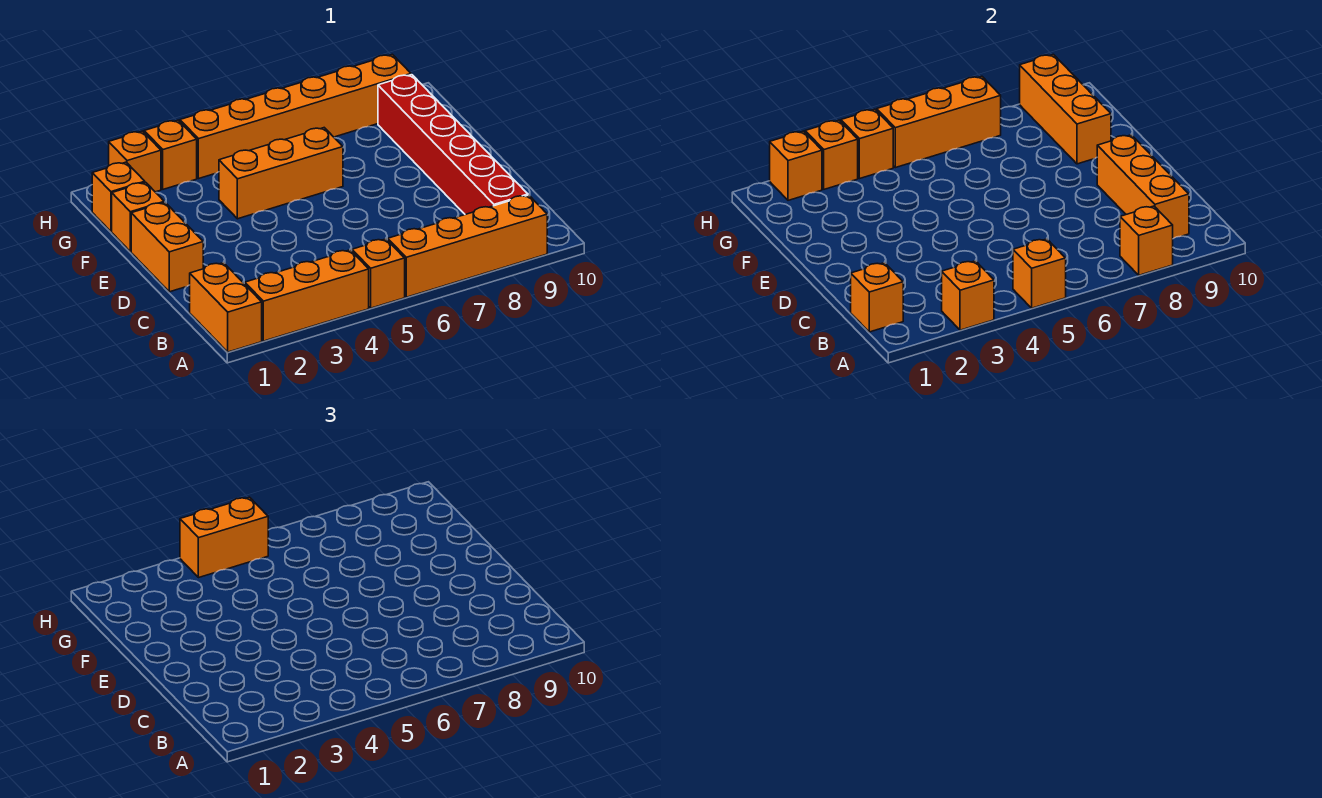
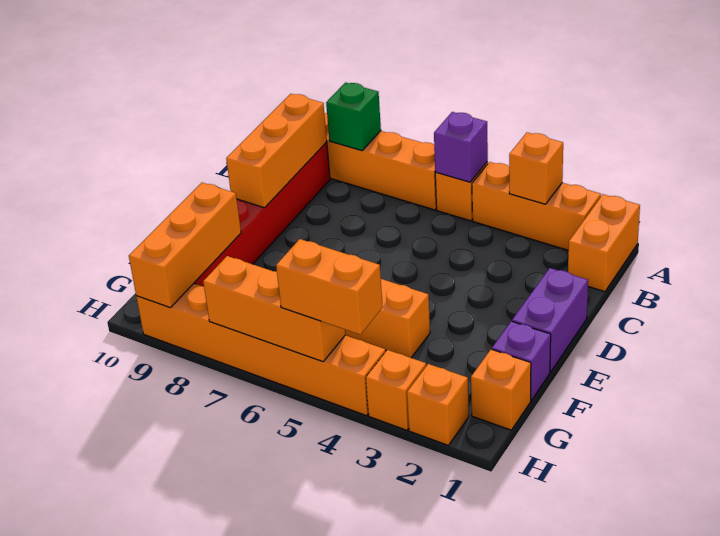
orange brick A5 level 2 -> purple brick A5 level 2
orange brick A8 level 2 -> green brick A8 level 2
orange brick B1 level 2 -> none
orange brick D1:E1 level 1 -> purple brick D1:E1 level 1
orange brick F1 level 1 -> purple brick F1 level 1
orange brick H2 level 2 -> none
orange brick H3 level 2 -> none
orange brick H4 level 2 -> none

